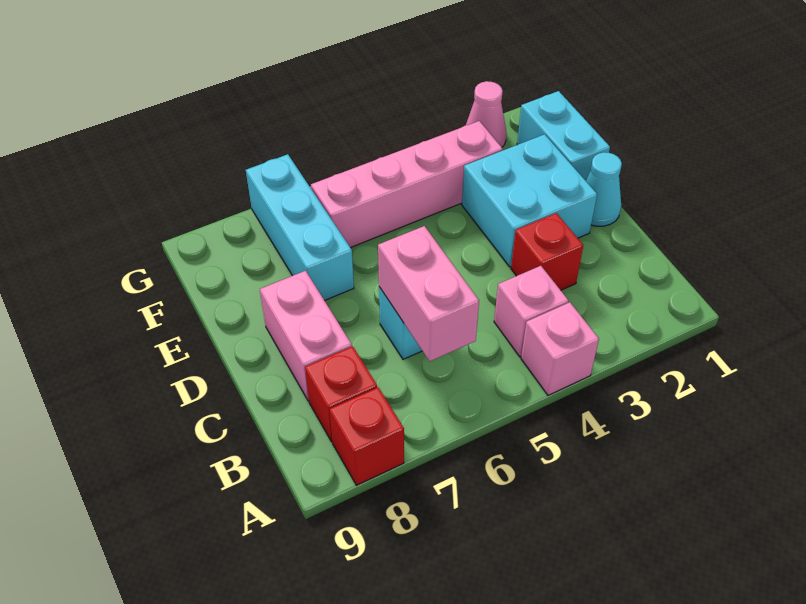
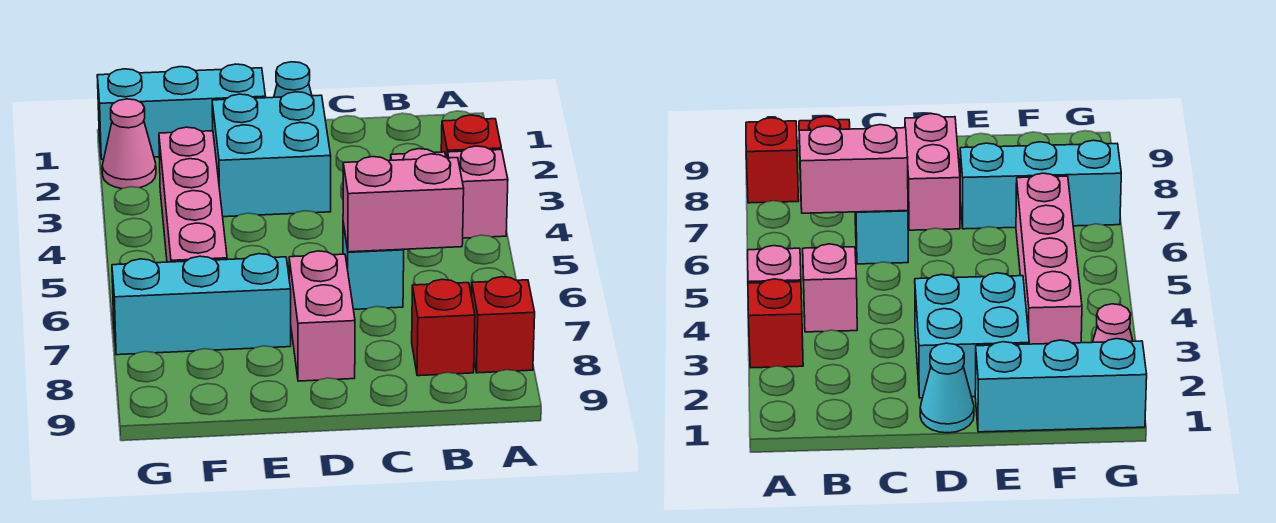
red brick C3 level 1 -> red brick A3 level 1
pink brick C8:D8 level 1 -> pink brick D7:D8 level 1
cyan brick E1:F1 level 1 -> cyan brick E1:G1 level 1

